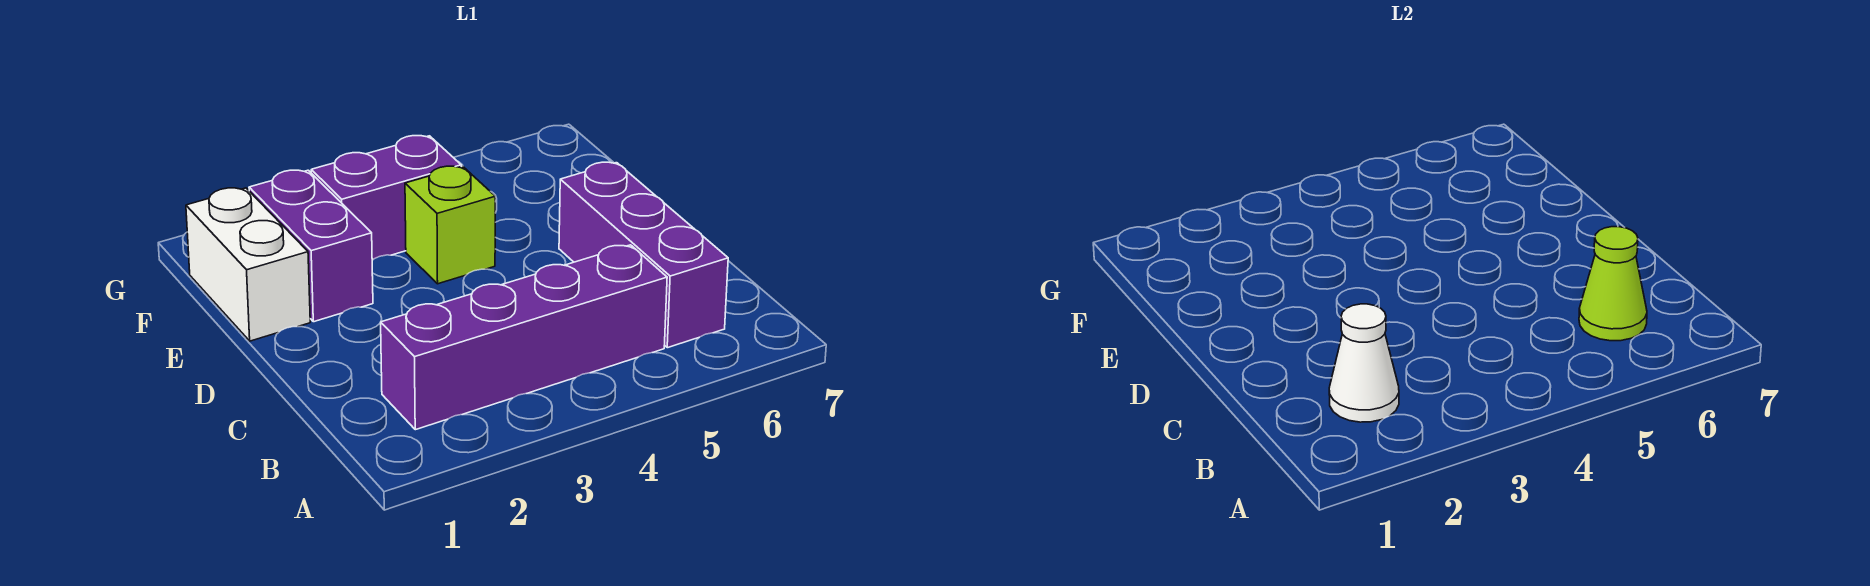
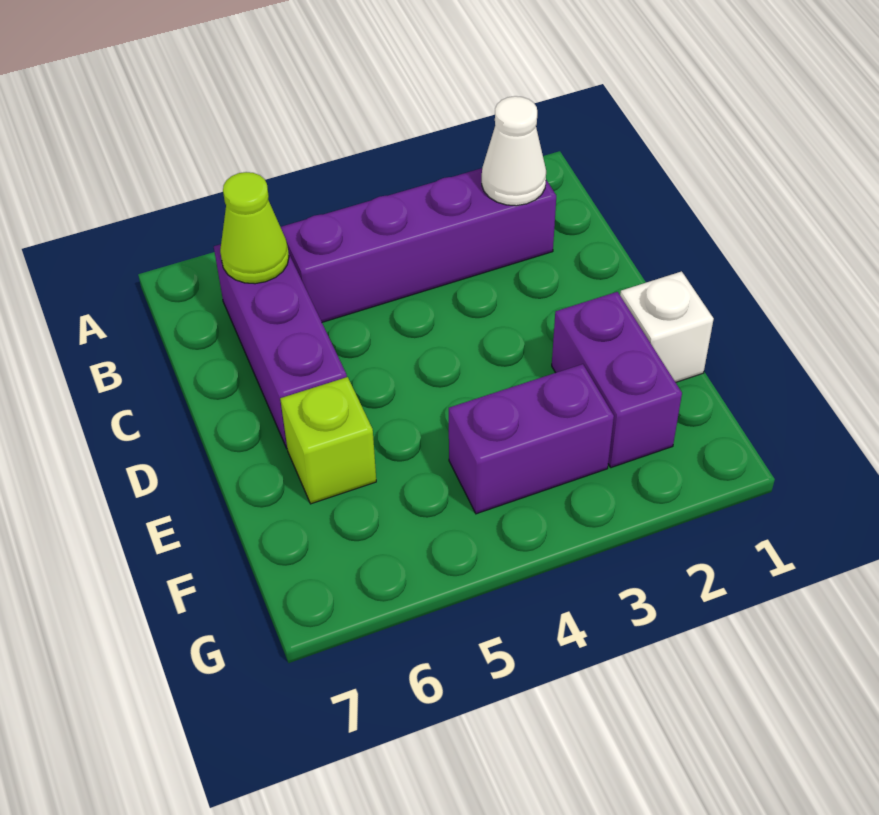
white brick E1:F1 level 1 -> white brick E1 level 1
lime brick E4 level 1 -> lime brick E6 level 1

